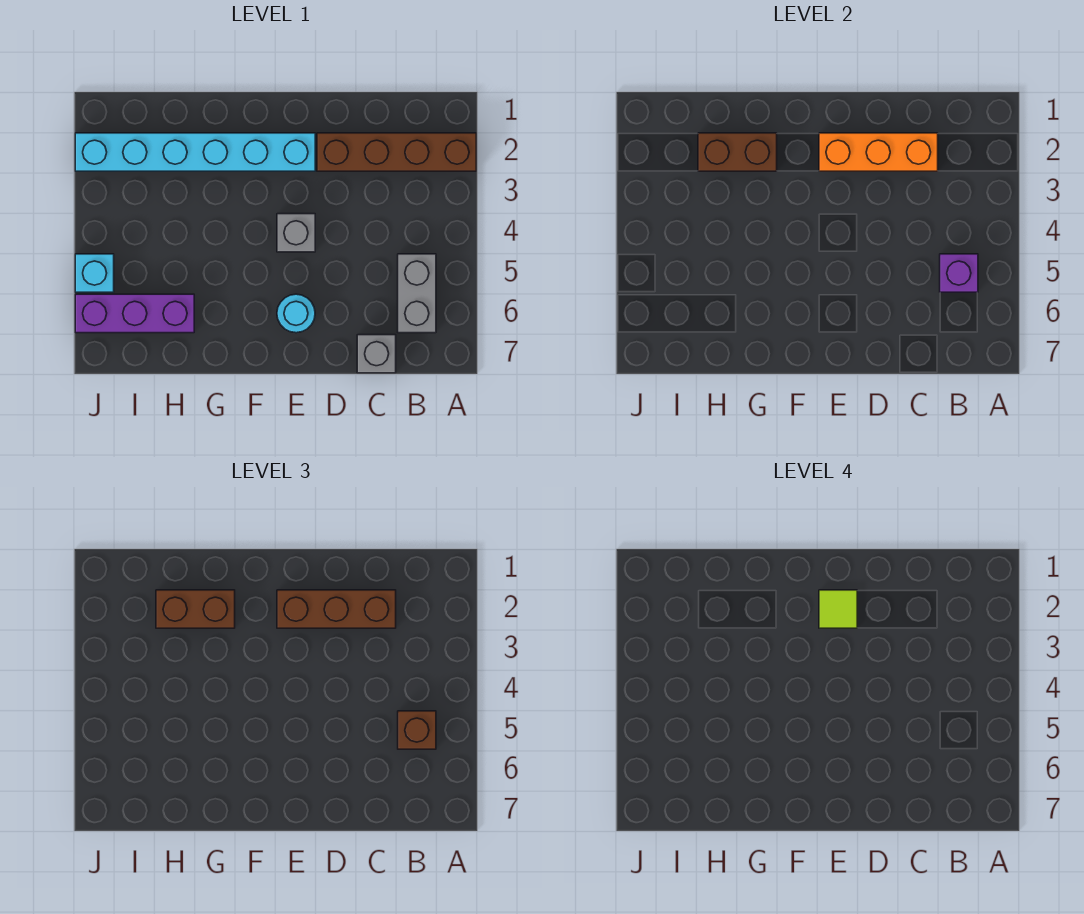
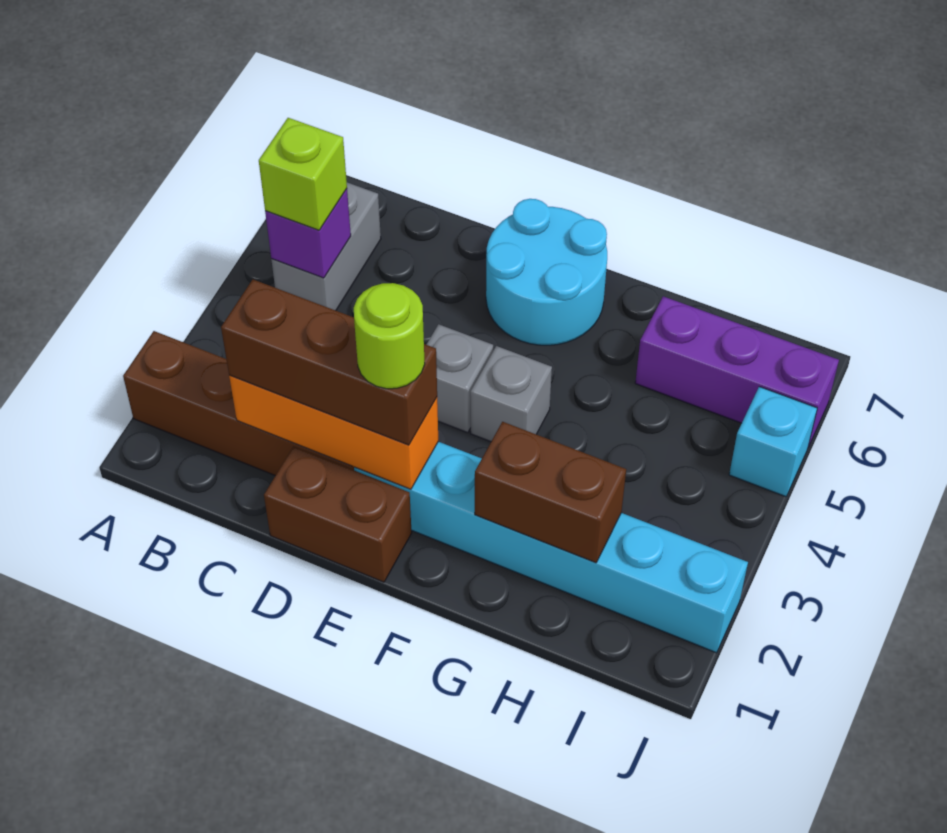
brown brick B5 level 3 -> lime brick B5 level 3
grey brick C7 level 1 -> grey brick F4 level 1
lime tile E2 level 4 -> lime round brick E2 level 4
cyan round brick E6 level 1 -> cyan round brick E6:F7 level 1
brown brick G2:H2 level 3 -> brown brick D1:E1 level 1

